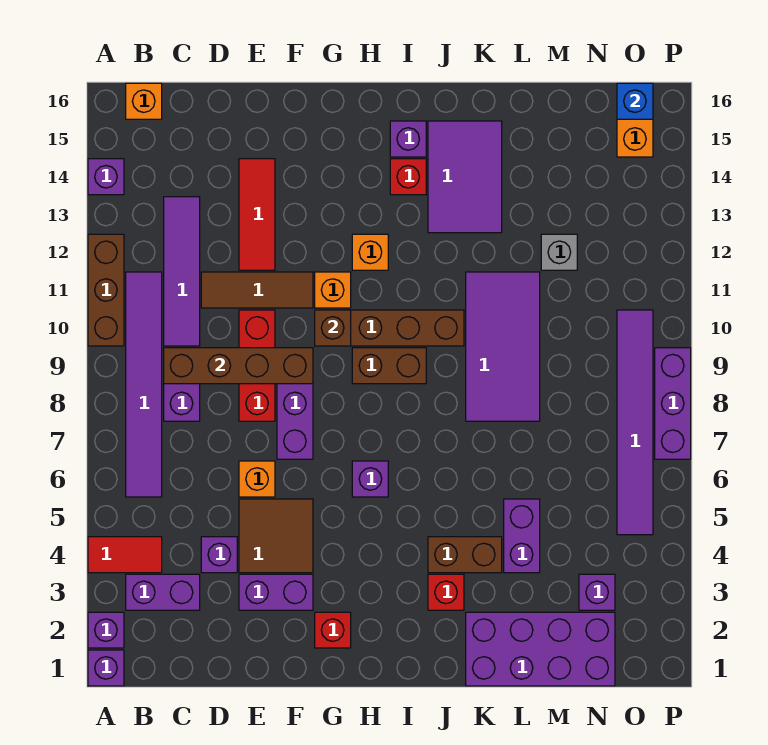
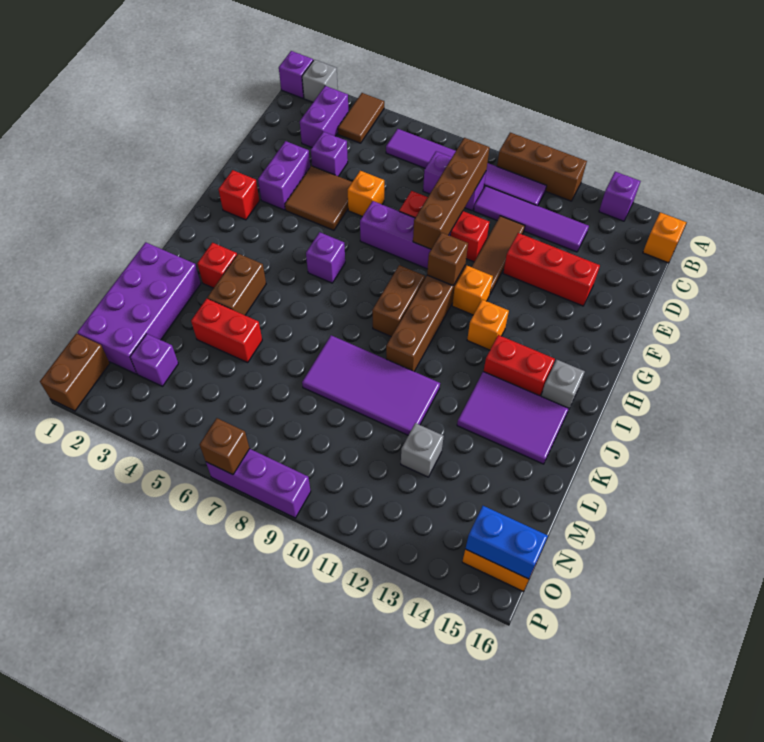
purple brick A2 level 1 -> grey brick A2 level 1
red tile A4:B4 level 1 -> brown tile A4:B4 level 1
red tile E12:E14 level 1 -> red brick E12:E14 level 1
red brick I14 level 1 -> red brick I13:I14 level 1
purple brick I15 level 1 -> grey brick I15 level 1
purple brick L4:L5 level 1 -> red brick L4:L5 level 1
none -> brown brick O1:P1 level 1
purple tile O5:O10 level 1 -> none
blue brick O16 level 2 -> blue brick O15:O16 level 2
none -> brown brick P7 level 2

